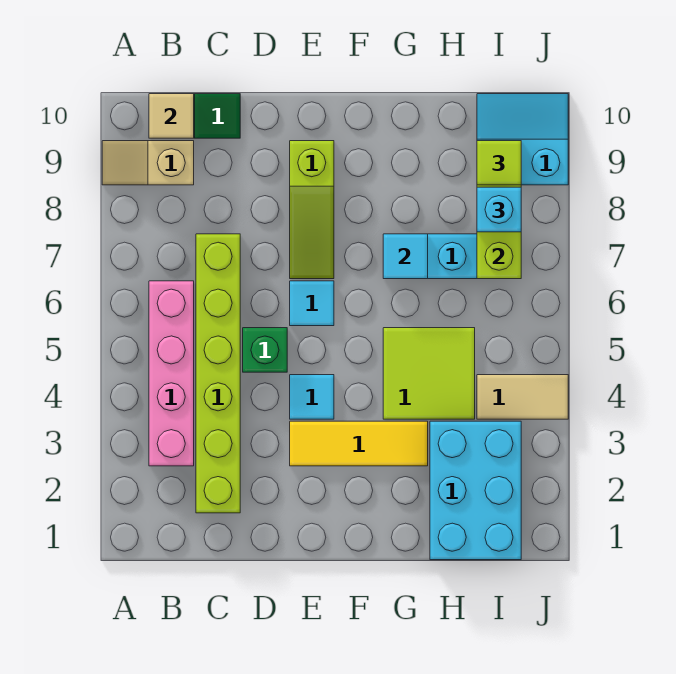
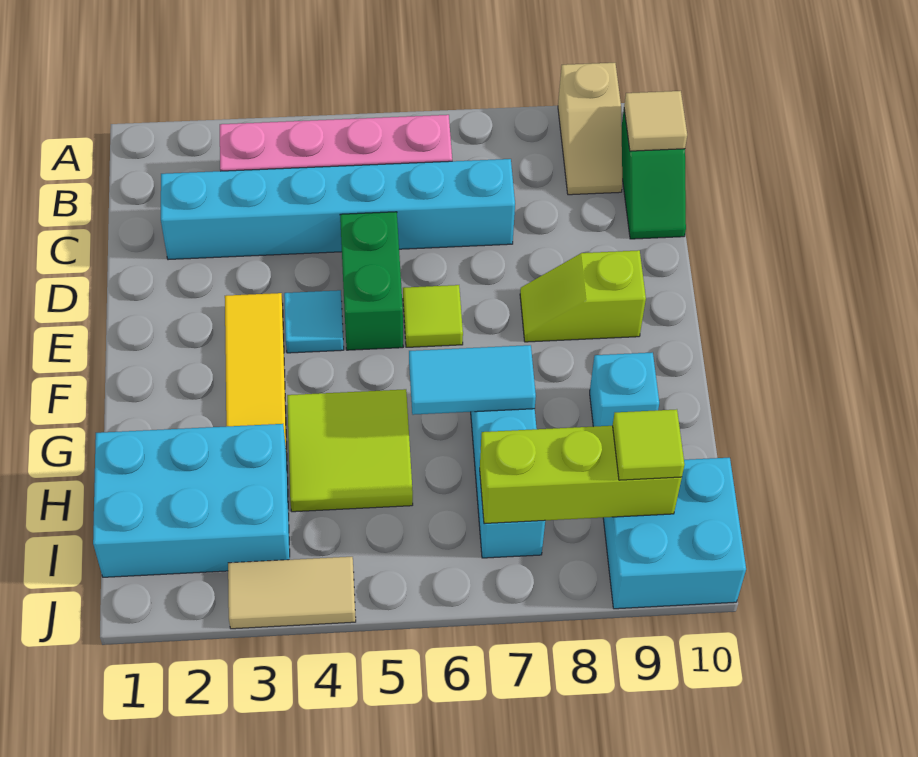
tan slope A9:B9 level 1 top B -> tan slope A9:B9 level 1 top A
lime brick C2:C7 level 1 -> cyan brick C2:C7 level 1
green brick D5 level 1 -> green brick D5:E5 level 1
cyan tile E6 level 1 -> lime tile E6 level 1
lime slope E7:E9 level 1 top 9 -> lime slope E8:E9 level 1 top 9
cyan tile G7 level 2 -> cyan tile G6:G7 level 2
tan tile I4:J4 level 1 -> tan tile J3:J4 level 1
cyan brick I8 level 3 -> cyan brick G9 level 1
cyan slope I9:J10 level 1 top 9 -> cyan brick I9:J10 level 1

